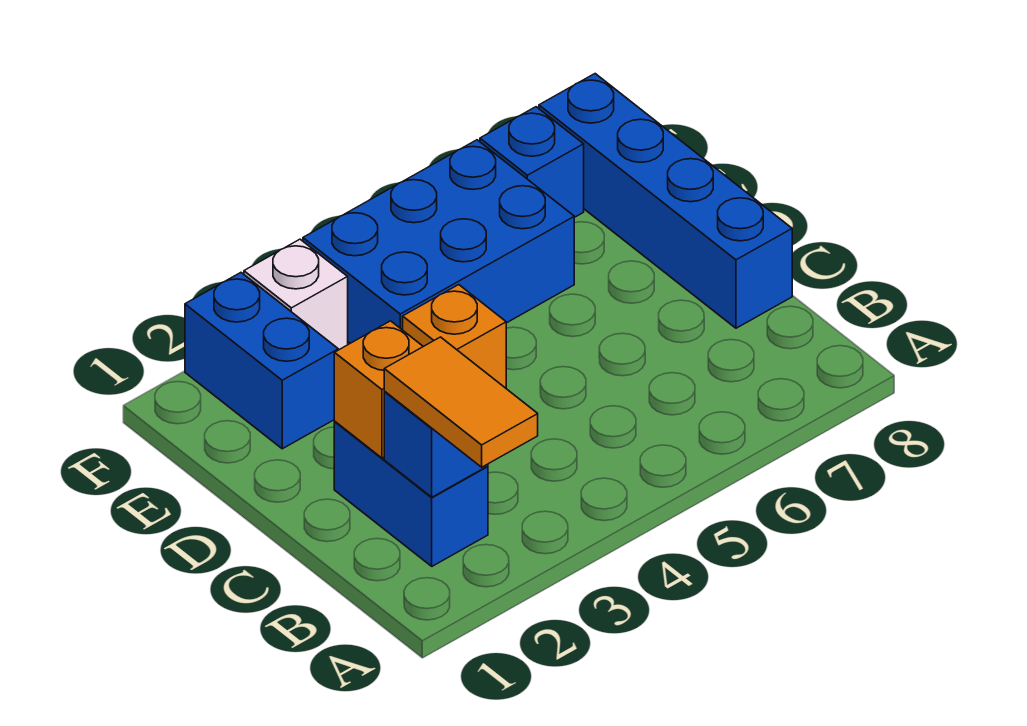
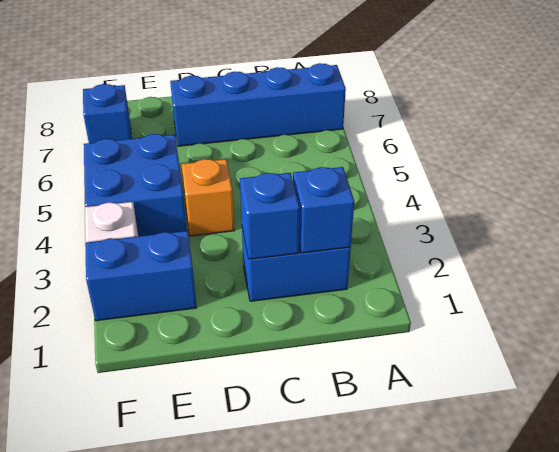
orange tile A2:B2 level 3 -> none
orange brick C2 level 2 -> blue brick C2 level 2
blue brick C8:F8 level 1 -> blue brick A7:D7 level 1
blue brick E4:F6 level 1 -> blue brick E4:F5 level 1

